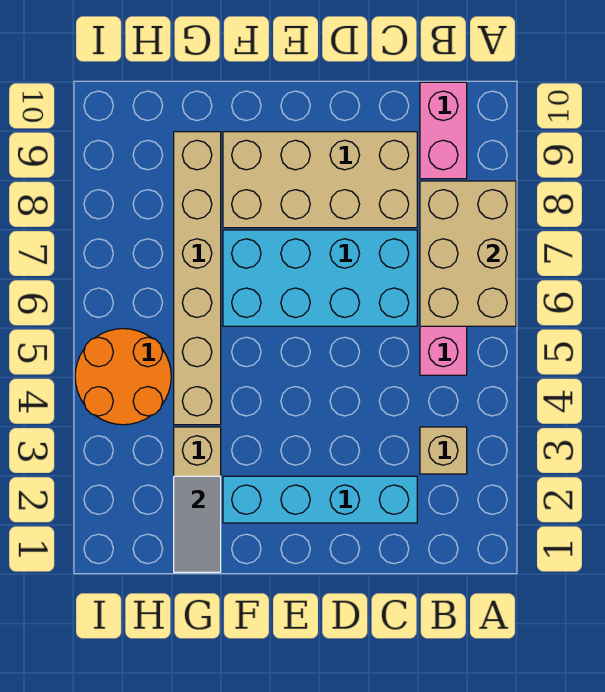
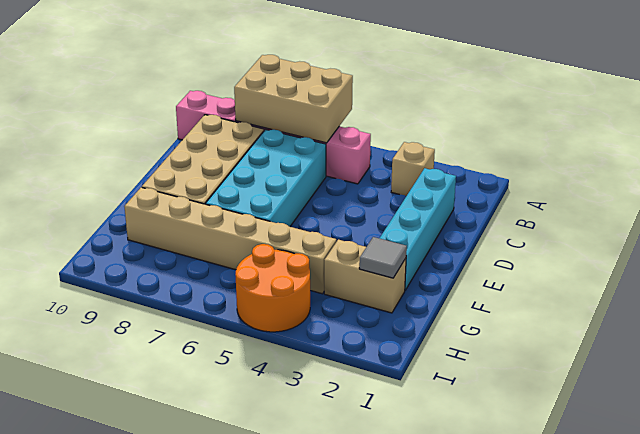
grey tile G1:G2 level 2 -> grey tile G2 level 2

